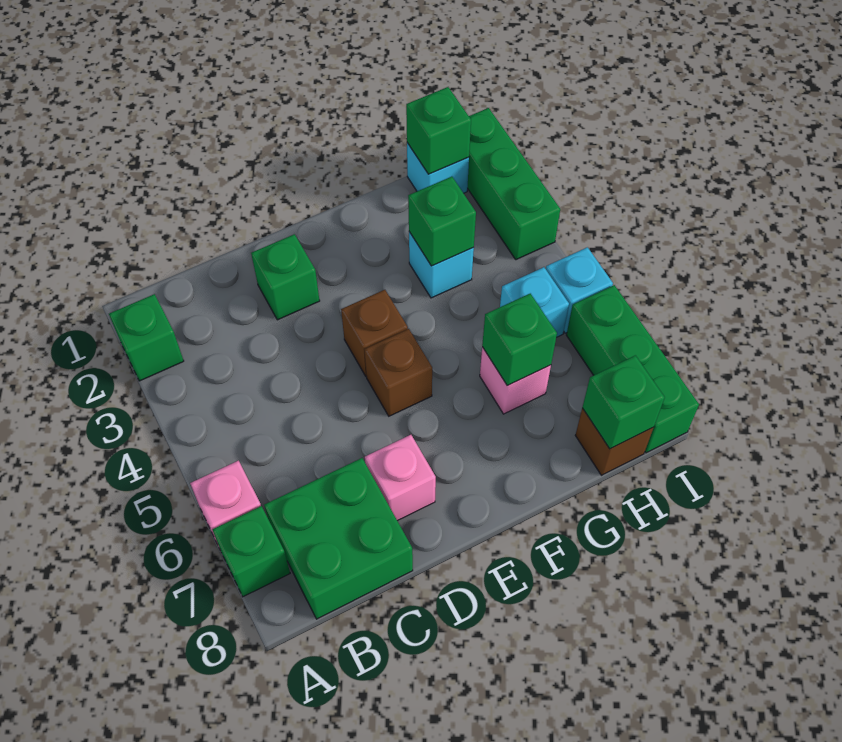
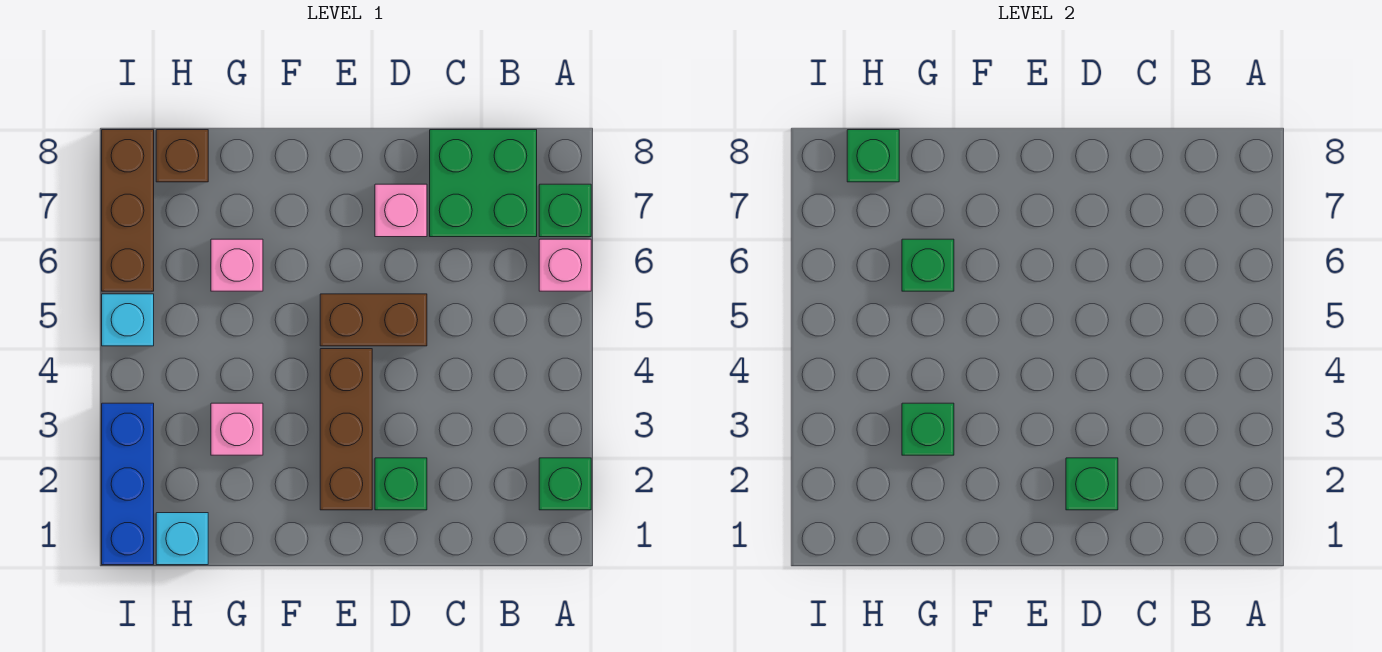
brown brick E4 level 1 -> brown brick E2:E4 level 1
brown brick E5 level 1 -> brown brick D5:E5 level 1
cyan brick G3 level 1 -> pink brick G3 level 1
green brick H1 level 2 -> green brick D2 level 2
cyan brick H5 level 1 -> none
green brick I1:I3 level 1 -> blue brick I1:I3 level 1
green brick I6:I8 level 1 -> brown brick I6:I8 level 1

